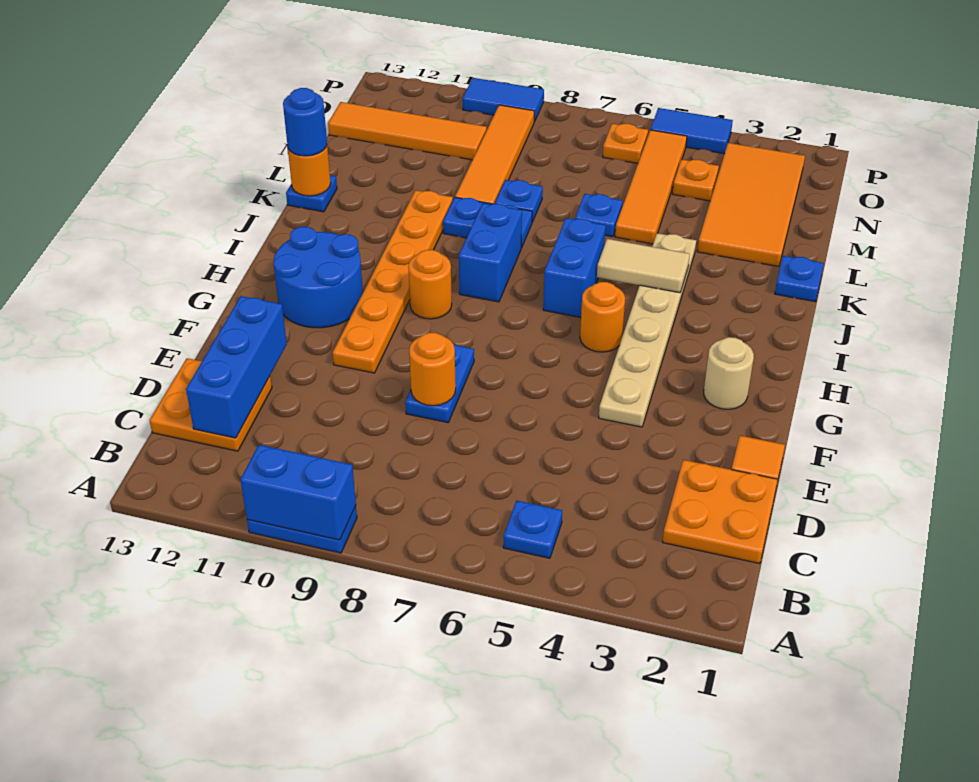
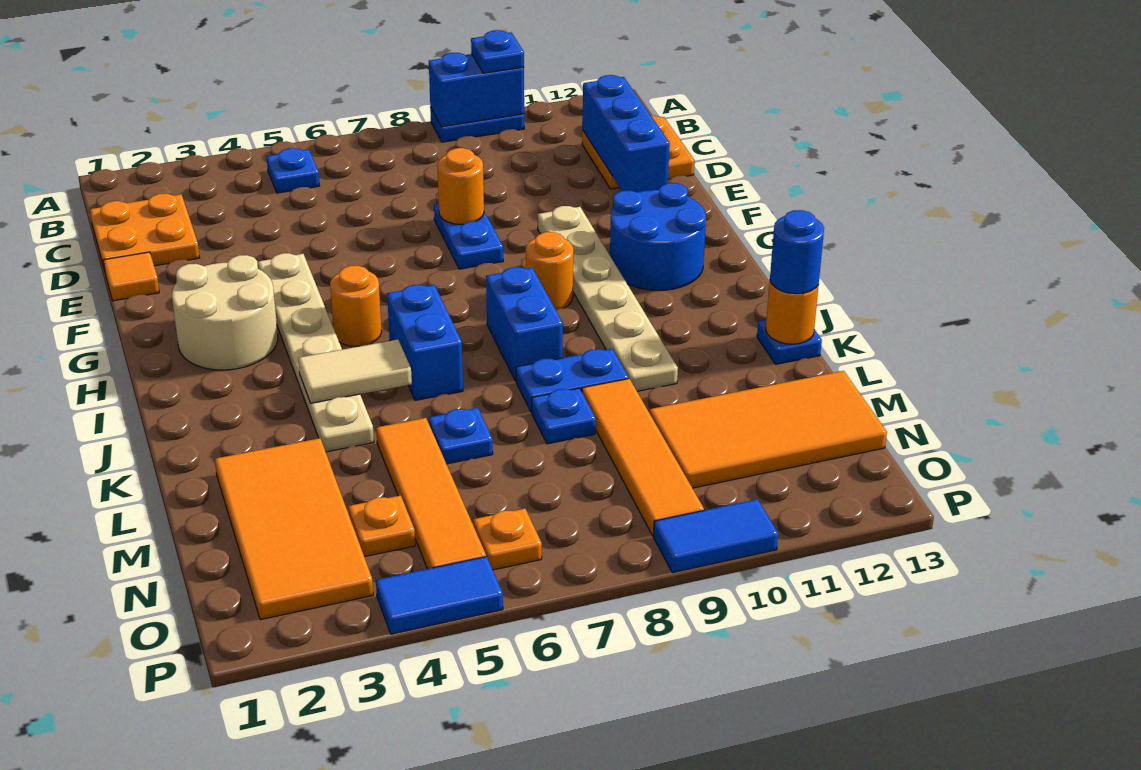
orange plate F10:K10 level 1 -> tan plate F10:K10 level 1
tan round brick G2 level 1 -> tan round brick G2:H3 level 1
blue plate K1 level 1 -> blue plate A10 level 3
orange tile N10:N13 level 1 -> orange tile M10:N13 level 1

